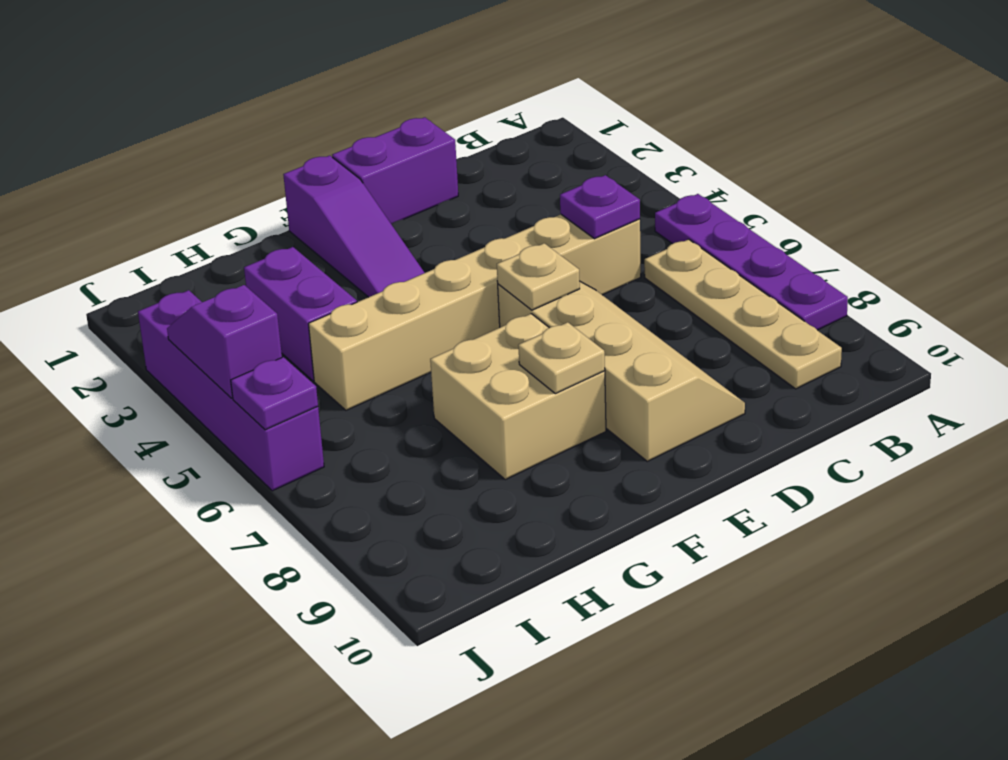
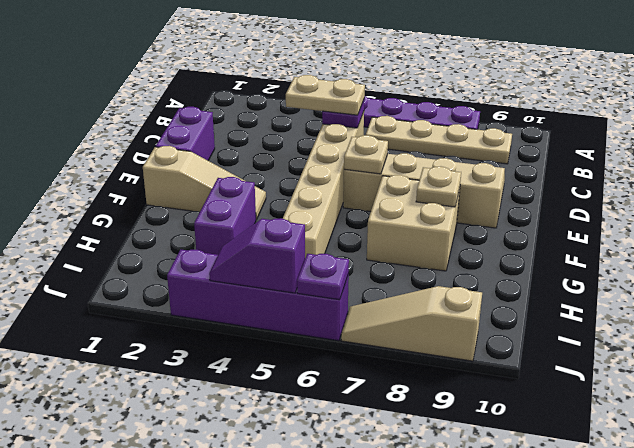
none -> tan plate C4:C5 level 3
purple slope F1:F3 level 1 top 1 -> tan slope F1:F3 level 1 top 1
purple brick H3:H4 level 1 -> purple brick G3:H3 level 1
none -> tan slope J7:J9 level 1 top 9

